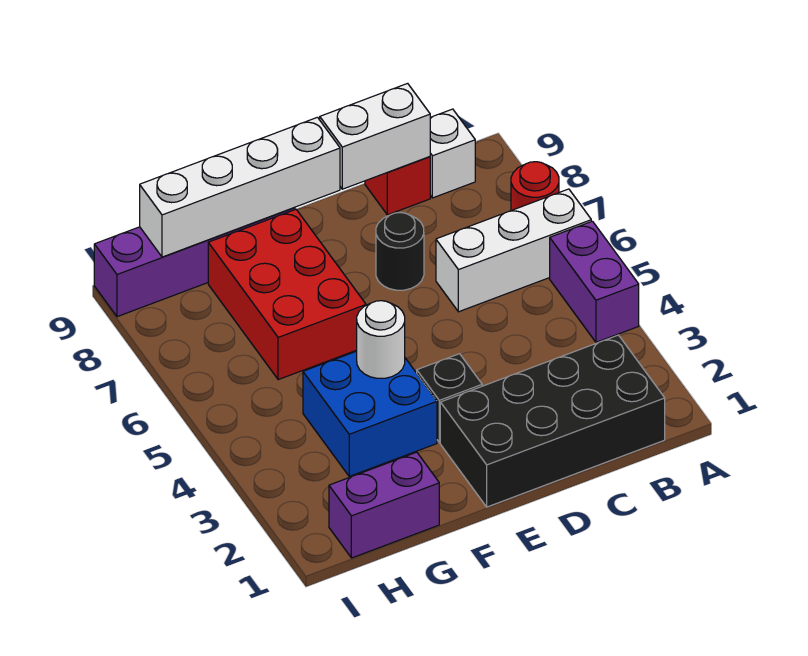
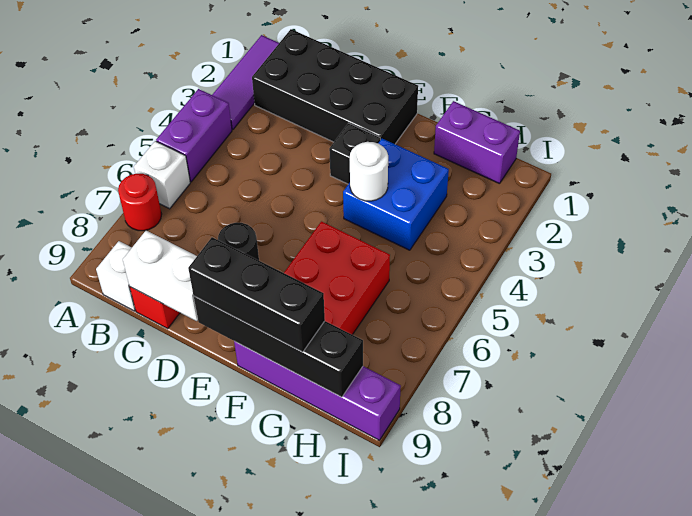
none -> purple tile A1:A3 level 1
white brick A6:C6 level 1 -> white brick A6 level 1
white brick E9:H9 level 2 -> black brick E9:H9 level 2
none -> black brick E9:G9 level 3

